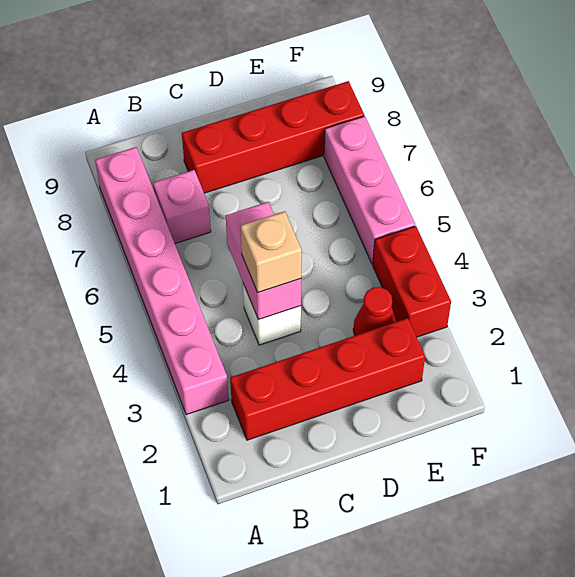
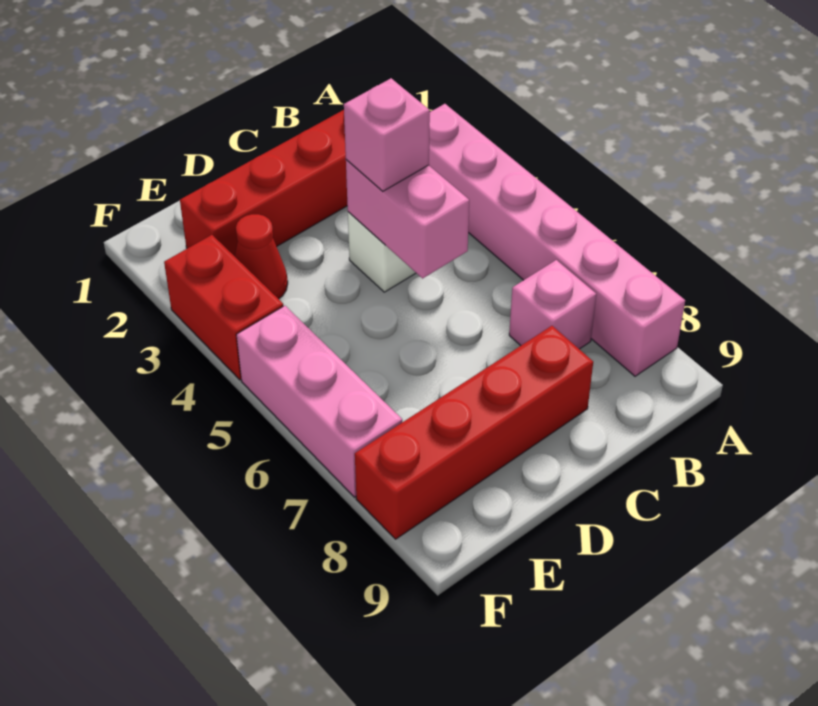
tan brick C4 level 3 -> pink brick C4 level 3

